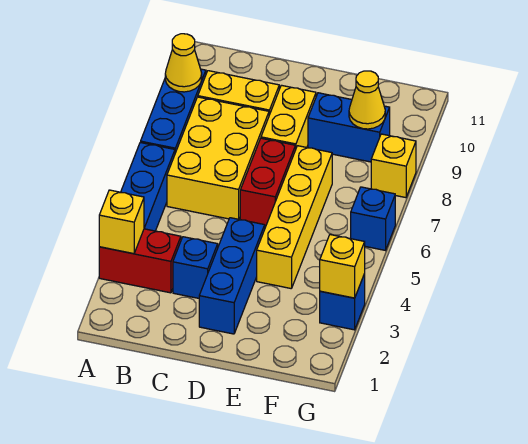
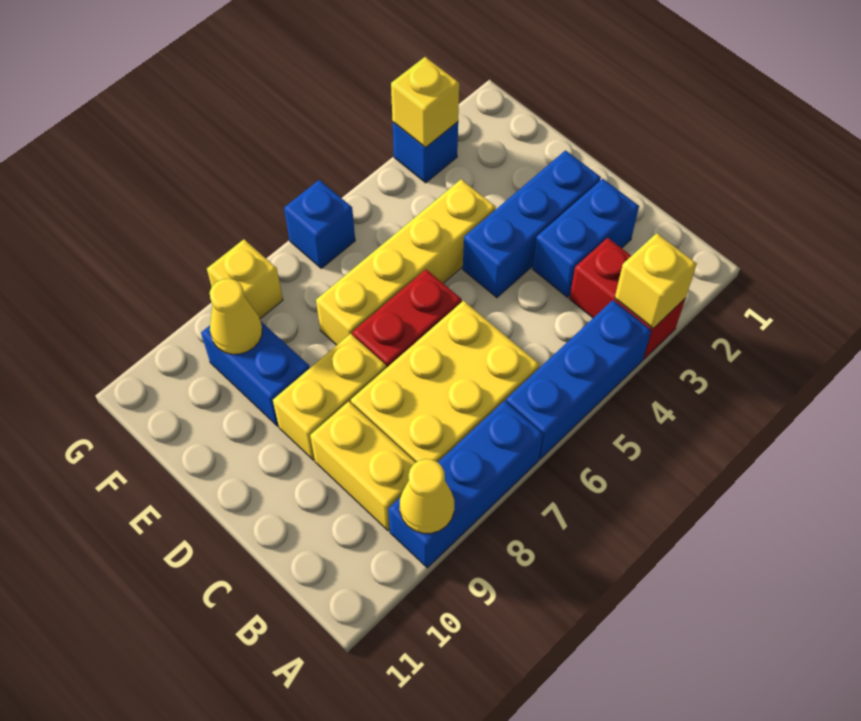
blue brick C3 level 1 -> blue brick C2:C3 level 1

